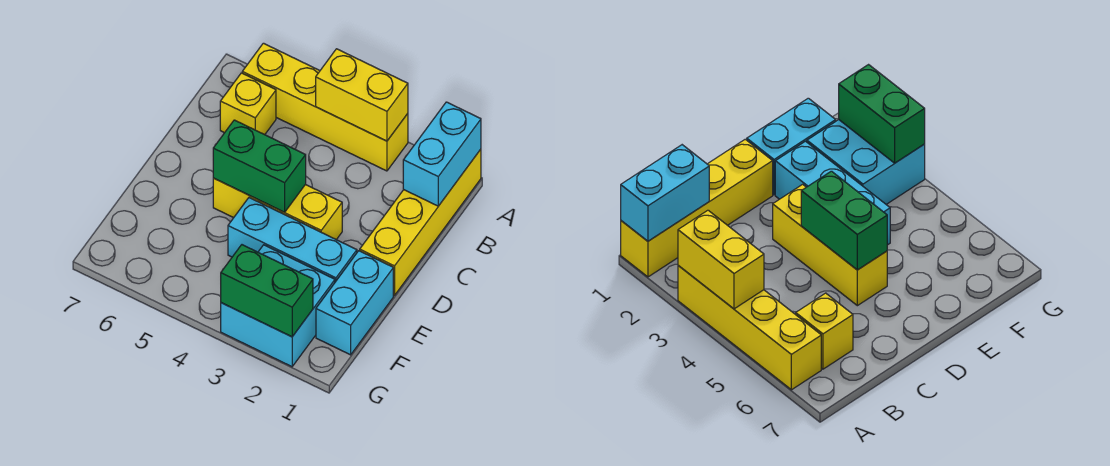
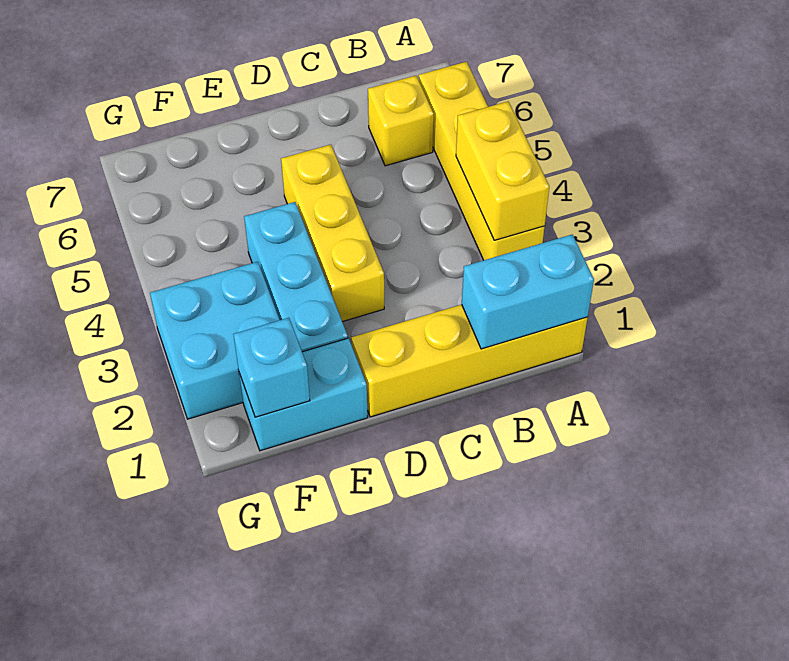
green brick D4:D5 level 2 -> none
none -> cyan brick F1 level 2
green brick G2:G3 level 2 -> none

